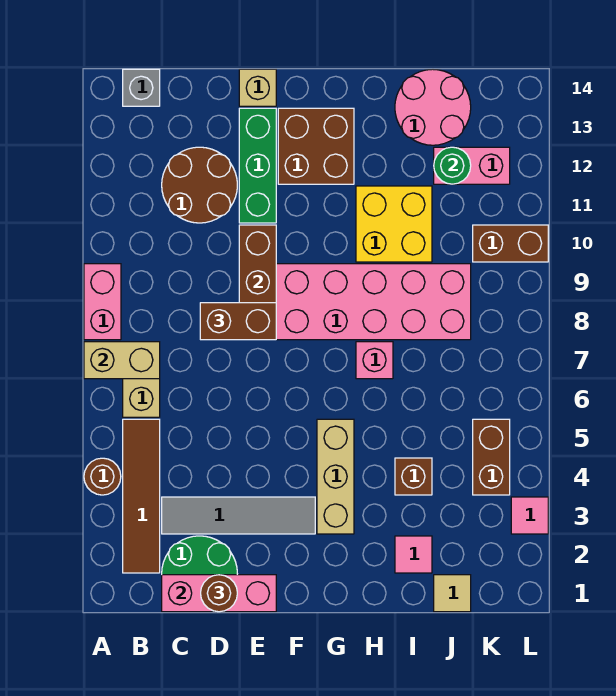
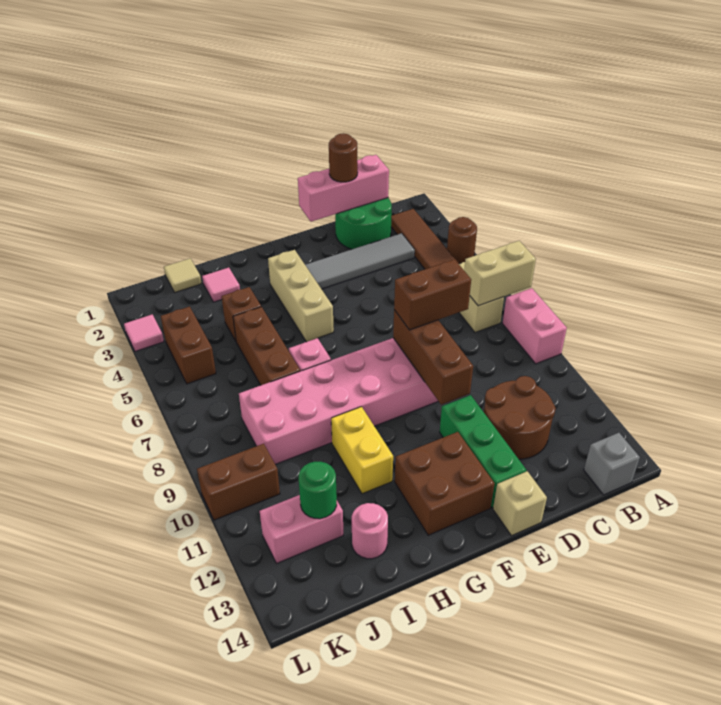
yellow brick H10:I11 level 1 -> yellow brick H10:H11 level 1
none -> brown brick I5:I7 level 1
pink round brick I13:J14 level 1 -> pink round brick I13 level 1

